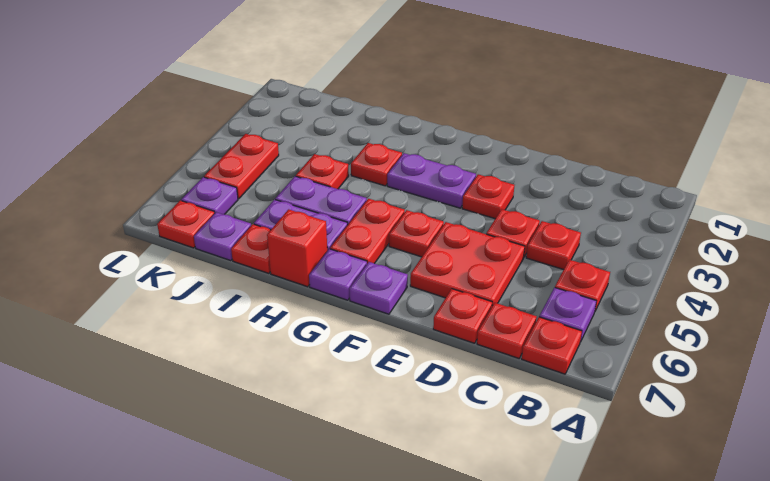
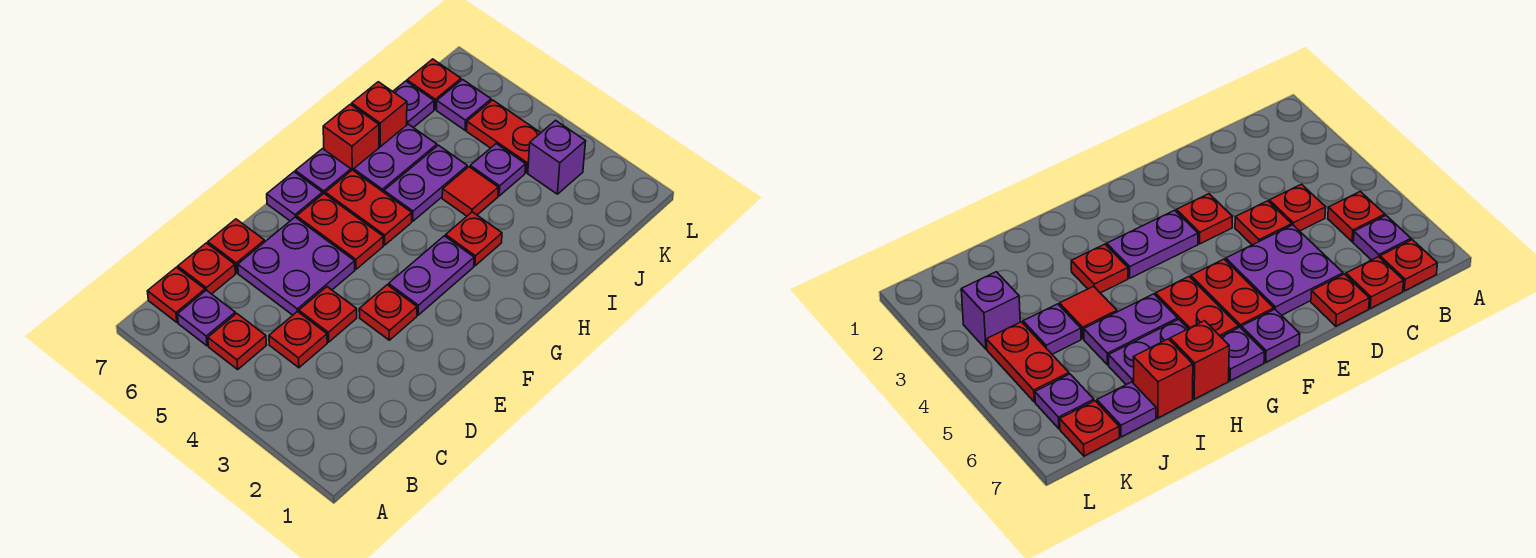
red plate D5:E6 level 1 -> purple plate D5:E6 level 1
red plate F5 level 1 -> red plate F5:F6 level 1
red plate I4 level 1 -> red tile I4 level 1
red plate I7 level 1 -> red brick I7 level 1
none -> purple plate J4 level 1
none -> purple brick K3 level 1

